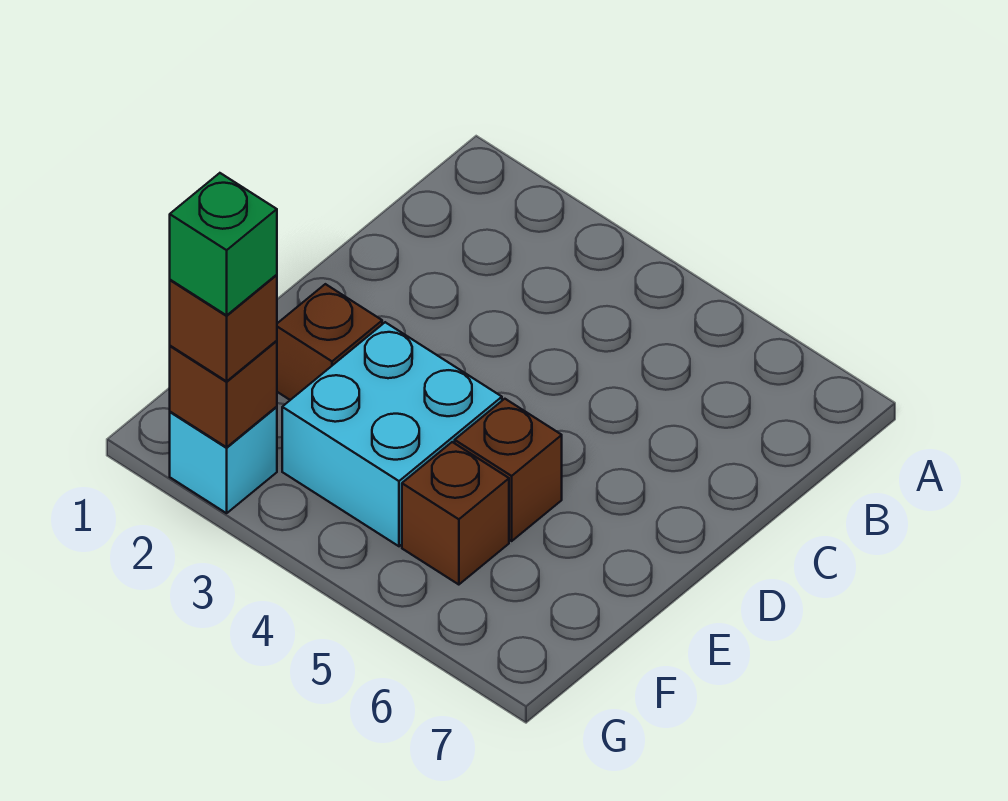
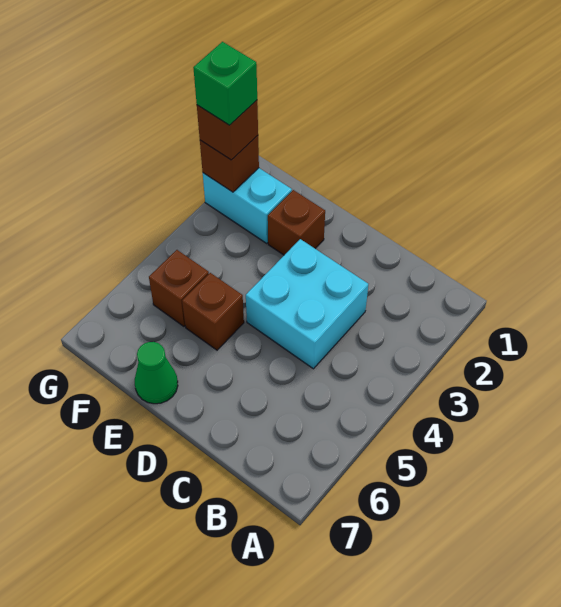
cyan brick E3:F4 level 1 -> cyan brick C3:D4 level 1
none -> green cone E7 level 1
cyan brick G2 level 1 -> cyan brick F2:G2 level 1

